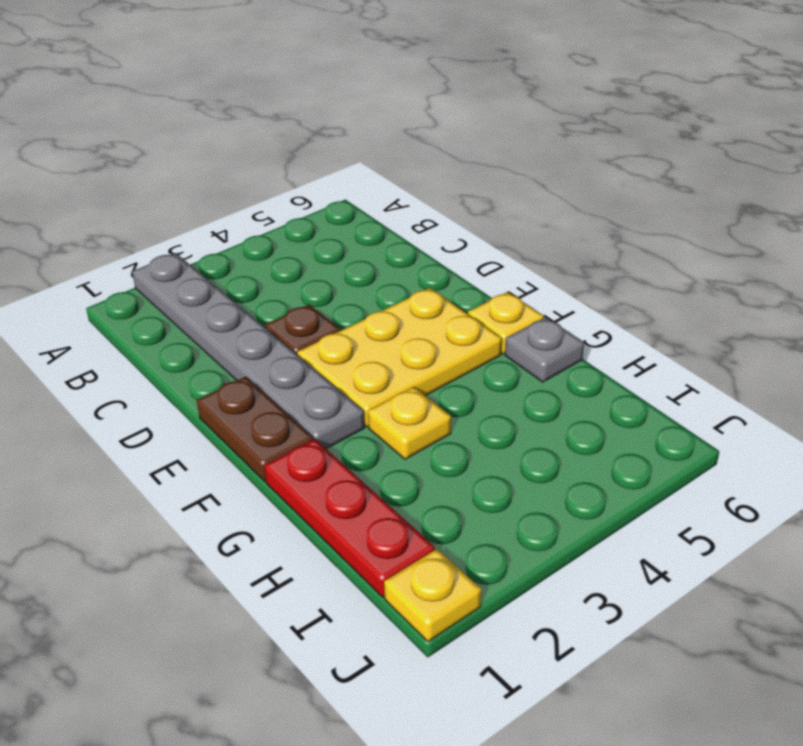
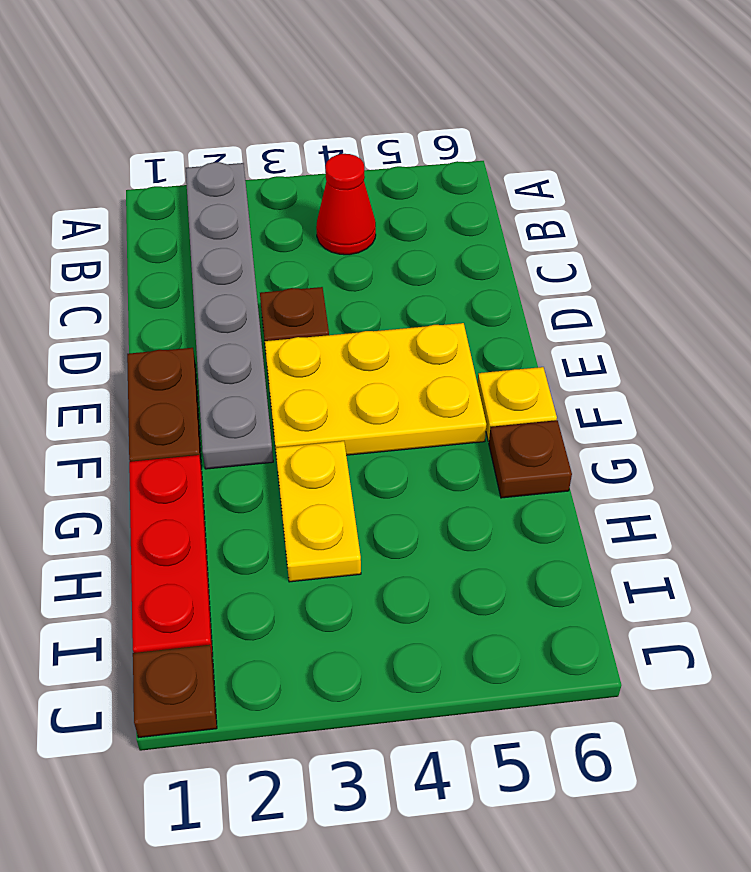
none -> red cone B4 level 1
yellow plate G3 level 1 -> yellow plate G3:H3 level 1
grey plate G6 level 1 -> brown plate G6 level 1
yellow plate J1 level 1 -> brown plate J1 level 1

